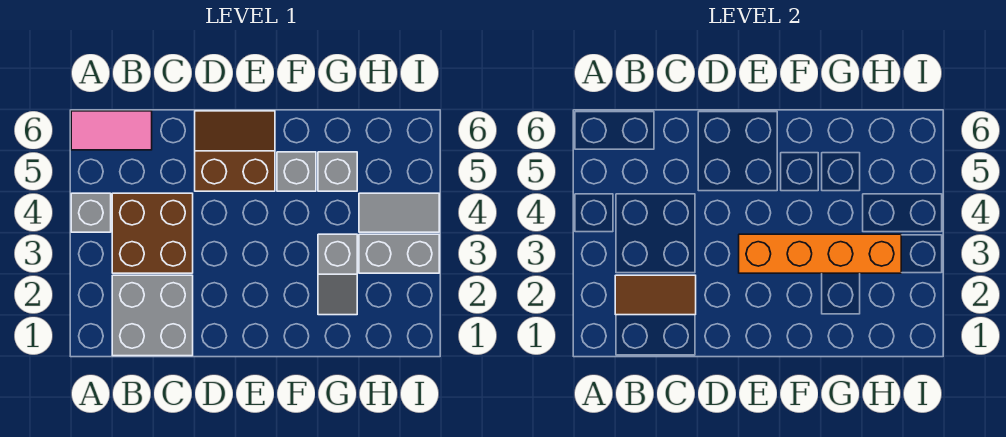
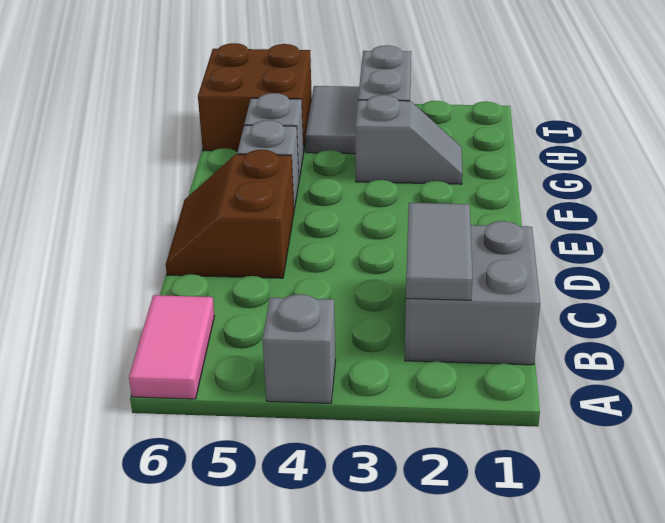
brown tile B2:C2 level 2 -> grey tile B2:C2 level 2
brown brick B3:C4 level 1 -> brown brick H5:I6 level 1
orange brick E3:H3 level 2 -> none

